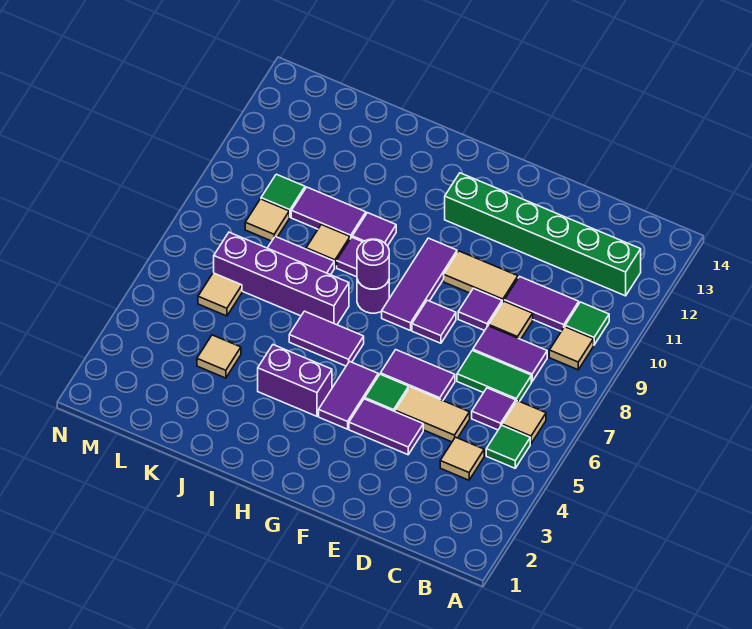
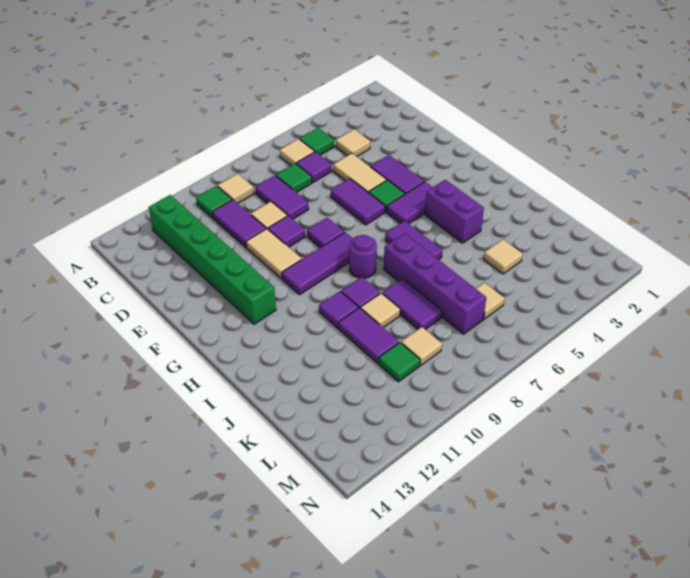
green tile C7:D7 level 1 -> green tile C7 level 1
purple round brick H8 level 2 -> none

